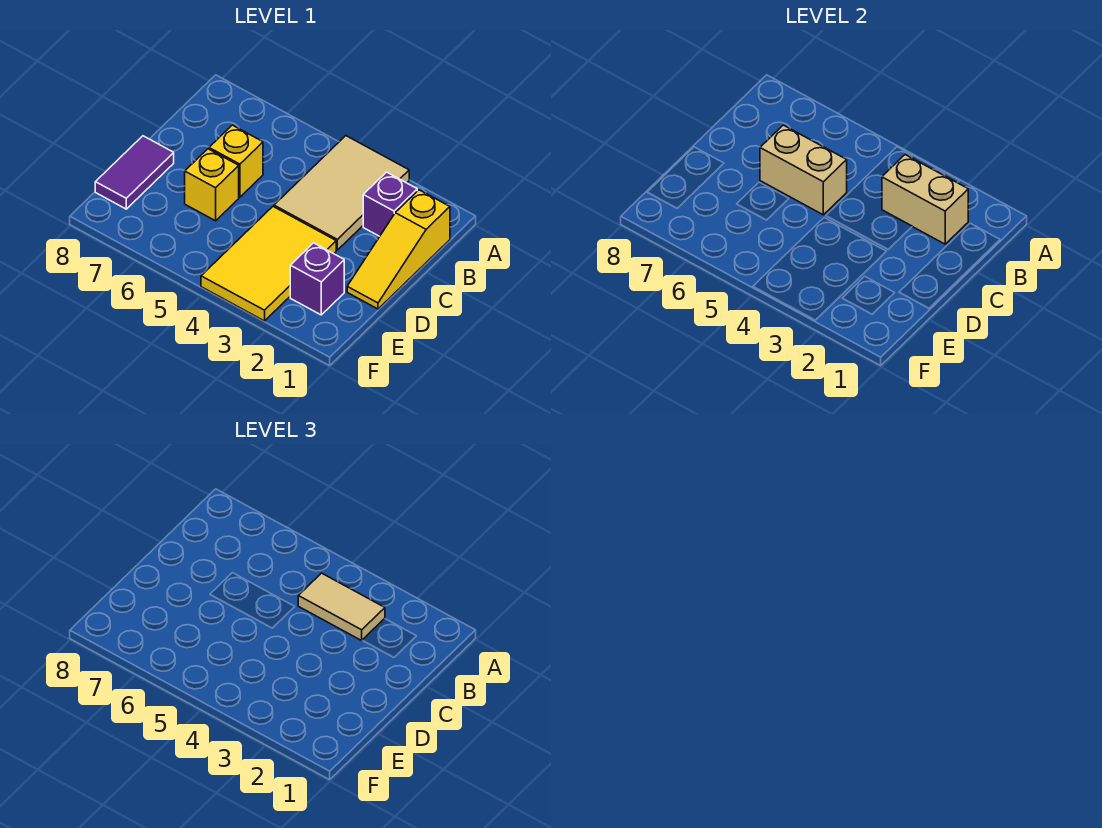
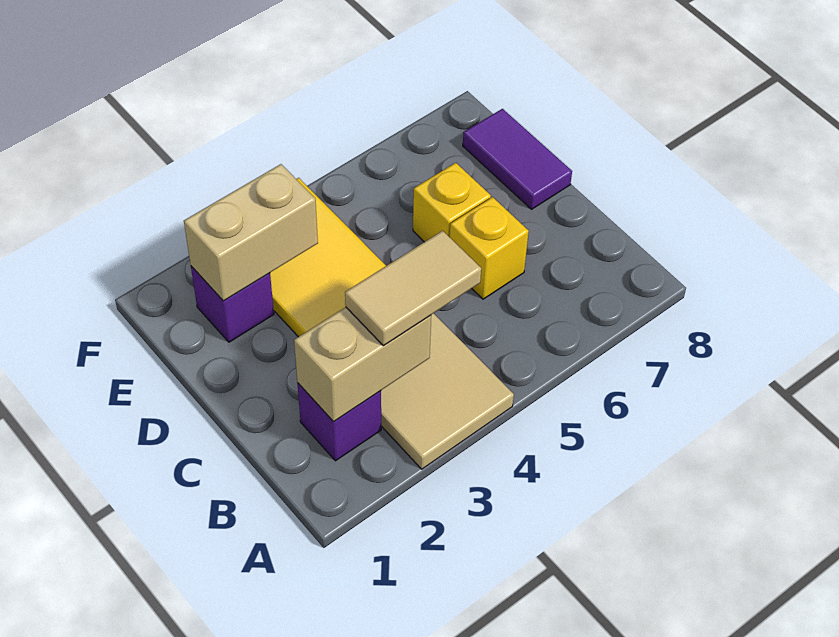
yellow slope B1:D1 level 1 top B -> none
tan brick C5:C6 level 2 -> tan brick E2:E3 level 2

